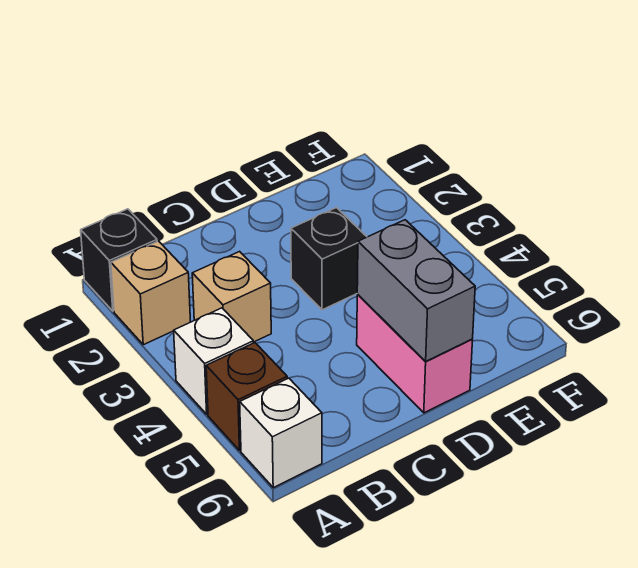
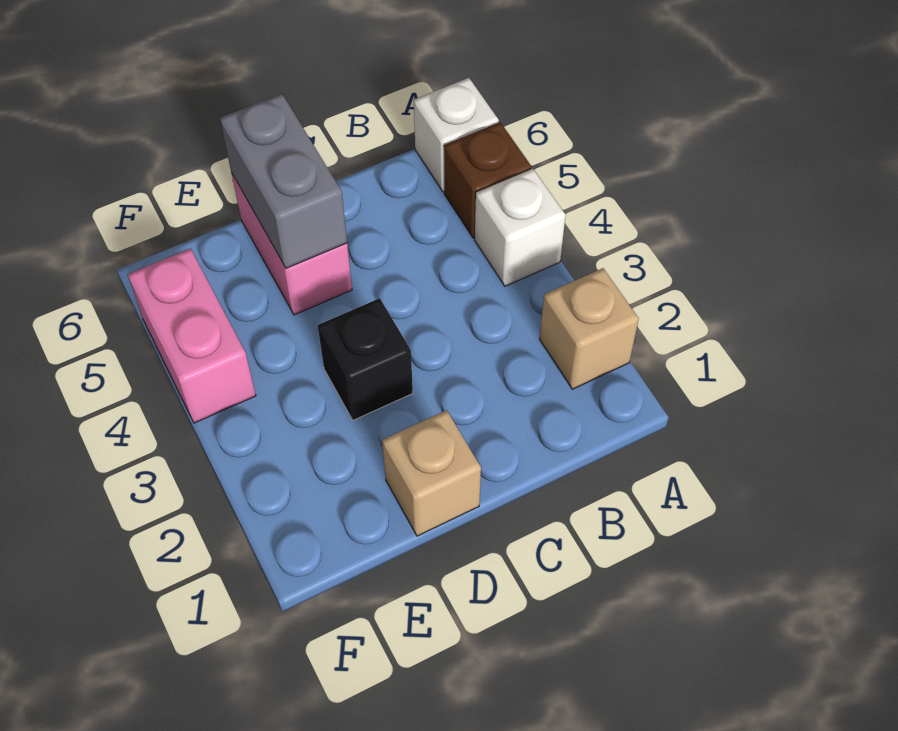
black brick A1 level 1 -> none
tan brick B3 level 1 -> tan brick D1 level 1
none -> pink brick F4:F5 level 1

